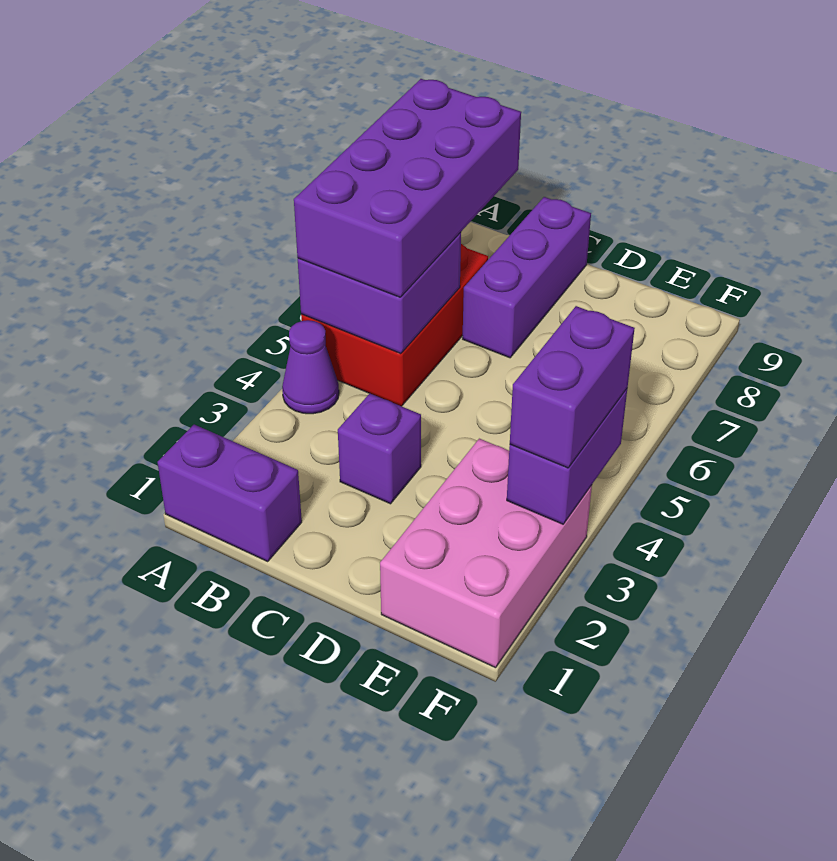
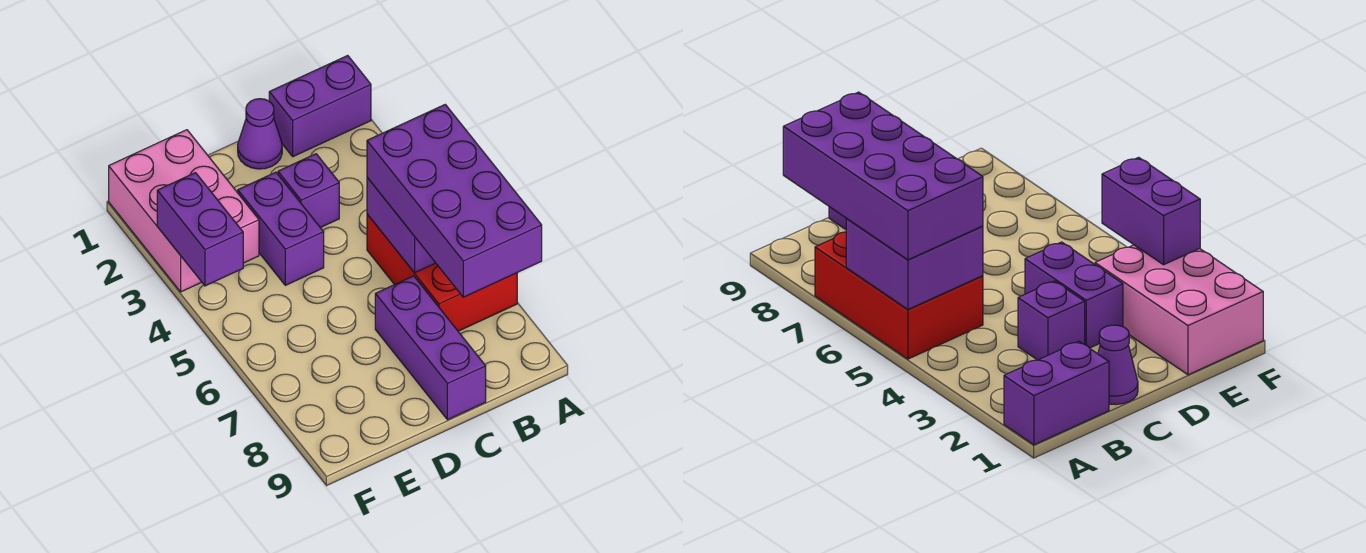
purple cone A4 level 1 -> purple cone C1 level 1
purple brick F3:F4 level 3 -> purple brick D3:D4 level 1

